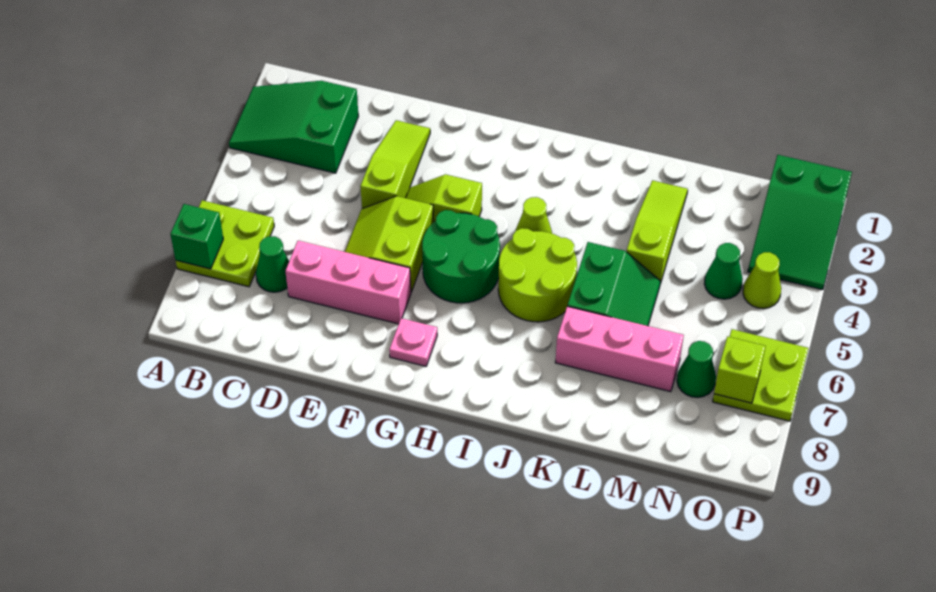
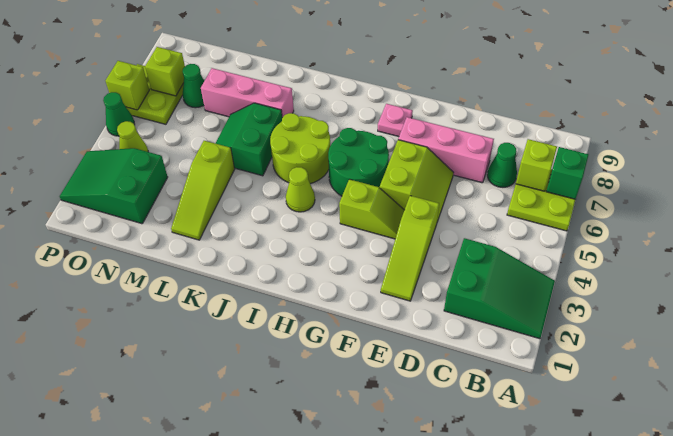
none -> lime brick B7 level 2
green cone N4 level 1 -> green cone P5 level 1
green slope O1:P3 level 1 top 1 -> green slope N2:P3 level 1 top N
none -> lime brick P6 level 2

